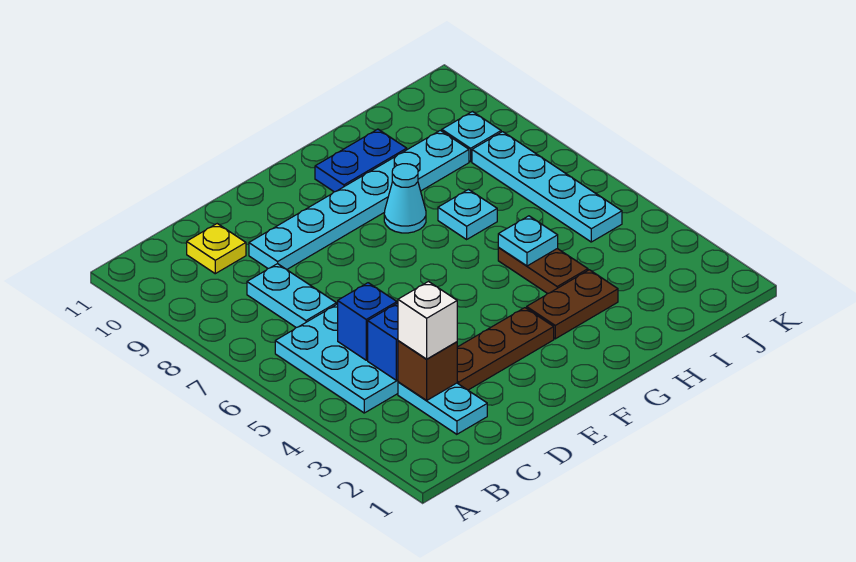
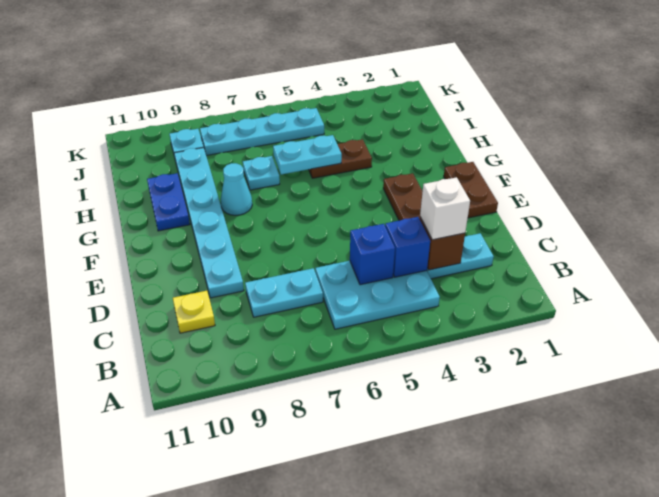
brown plate G3:H3 level 1 -> brown plate E1:F1 level 1
cyan plate H5 level 2 -> cyan plate H5:H6 level 2

